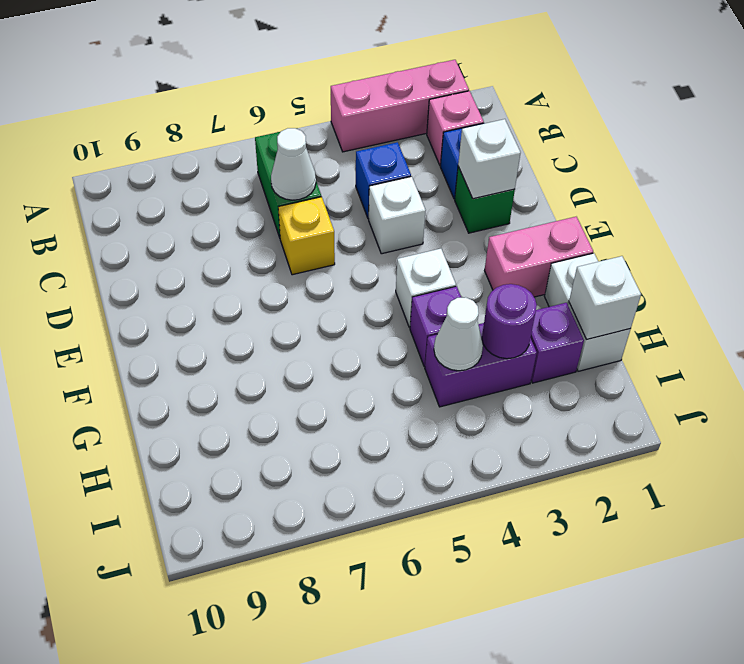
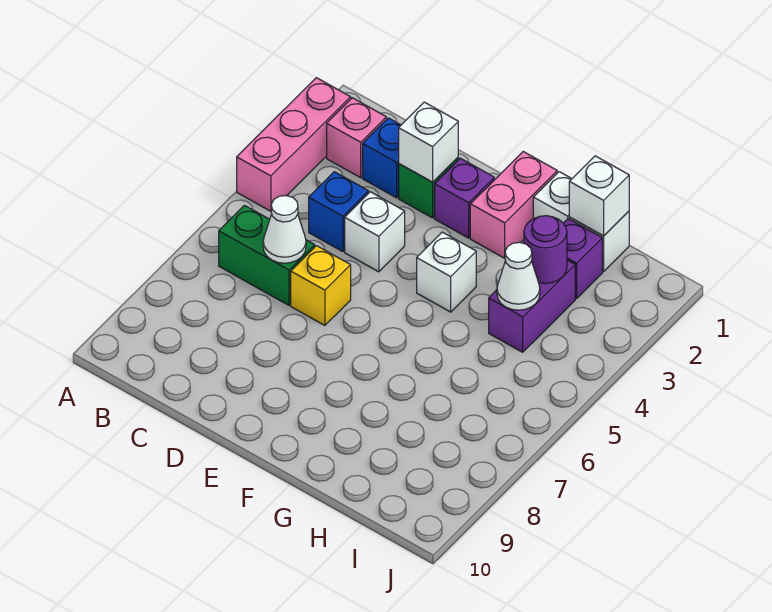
purple brick G4 level 1 -> purple brick E2 level 1

